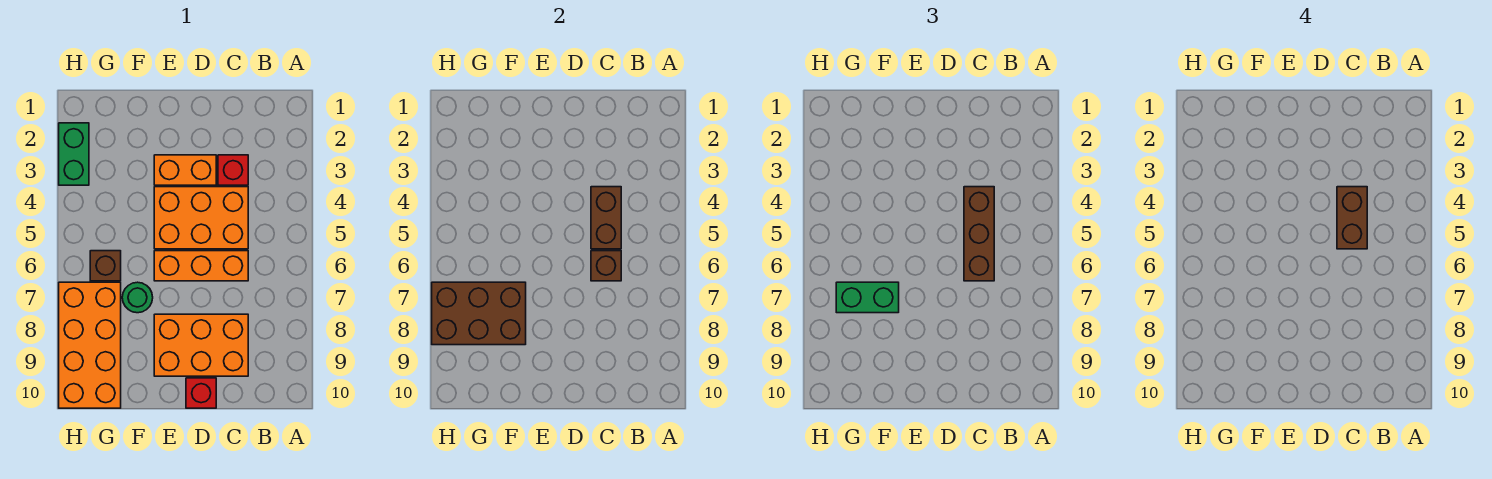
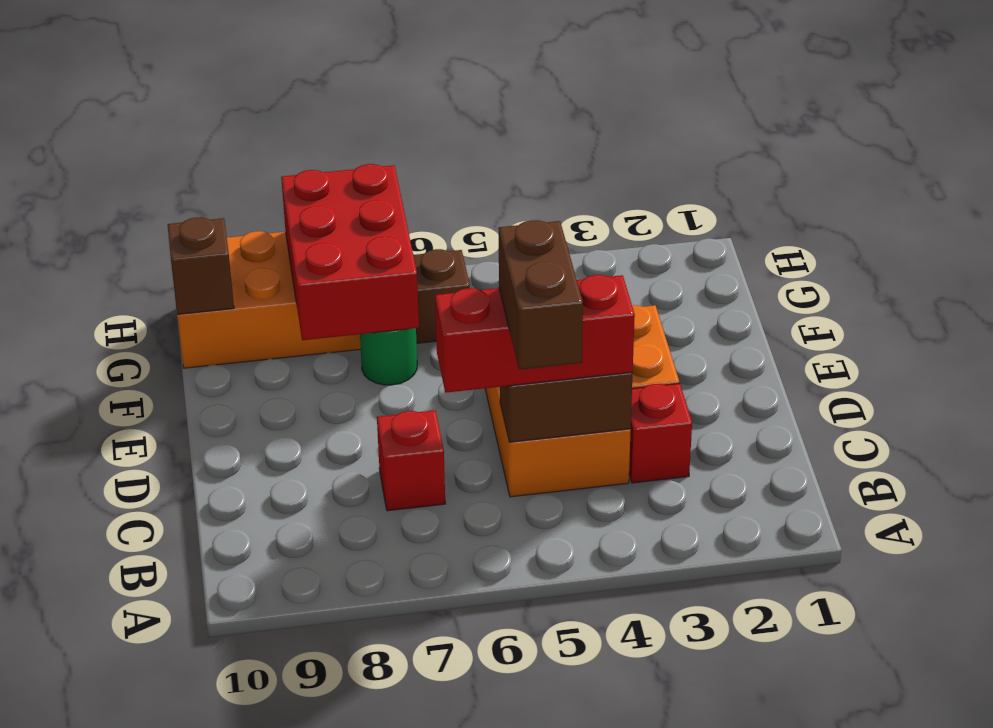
brown brick C4:C6 level 3 -> red brick C4:C6 level 3
brown brick C4:C5 level 4 -> brown brick B5:C5 level 4
orange brick C6:E6 level 1 -> none
brown brick C6 level 2 -> brown brick G10 level 2
orange brick C8:E9 level 1 -> none
red brick D10 level 1 -> red brick C7 level 1
brown brick F7:H8 level 2 -> red brick F7:H8 level 2
green brick F7:G7 level 3 -> none
green brick H2:H3 level 1 -> none

